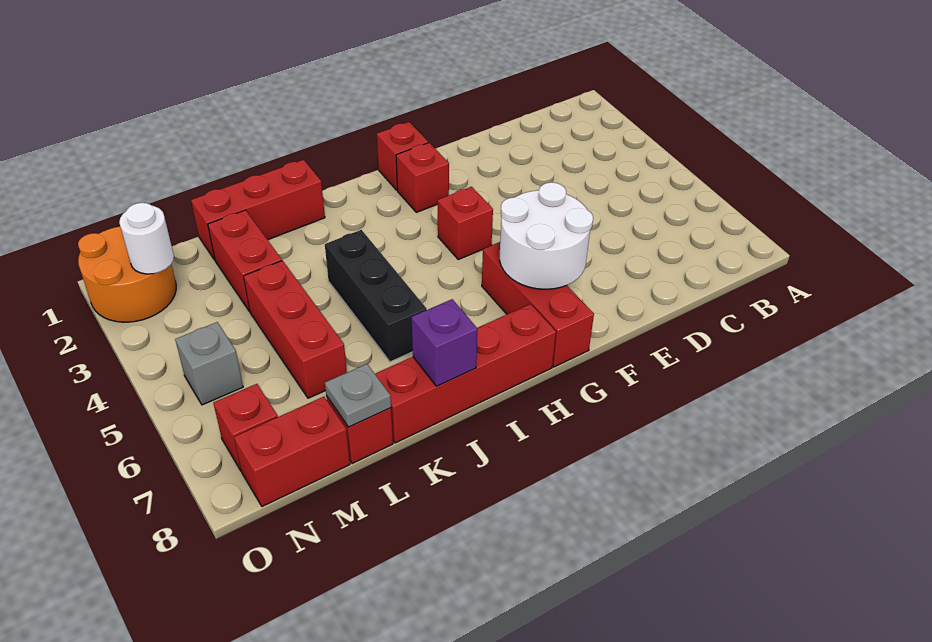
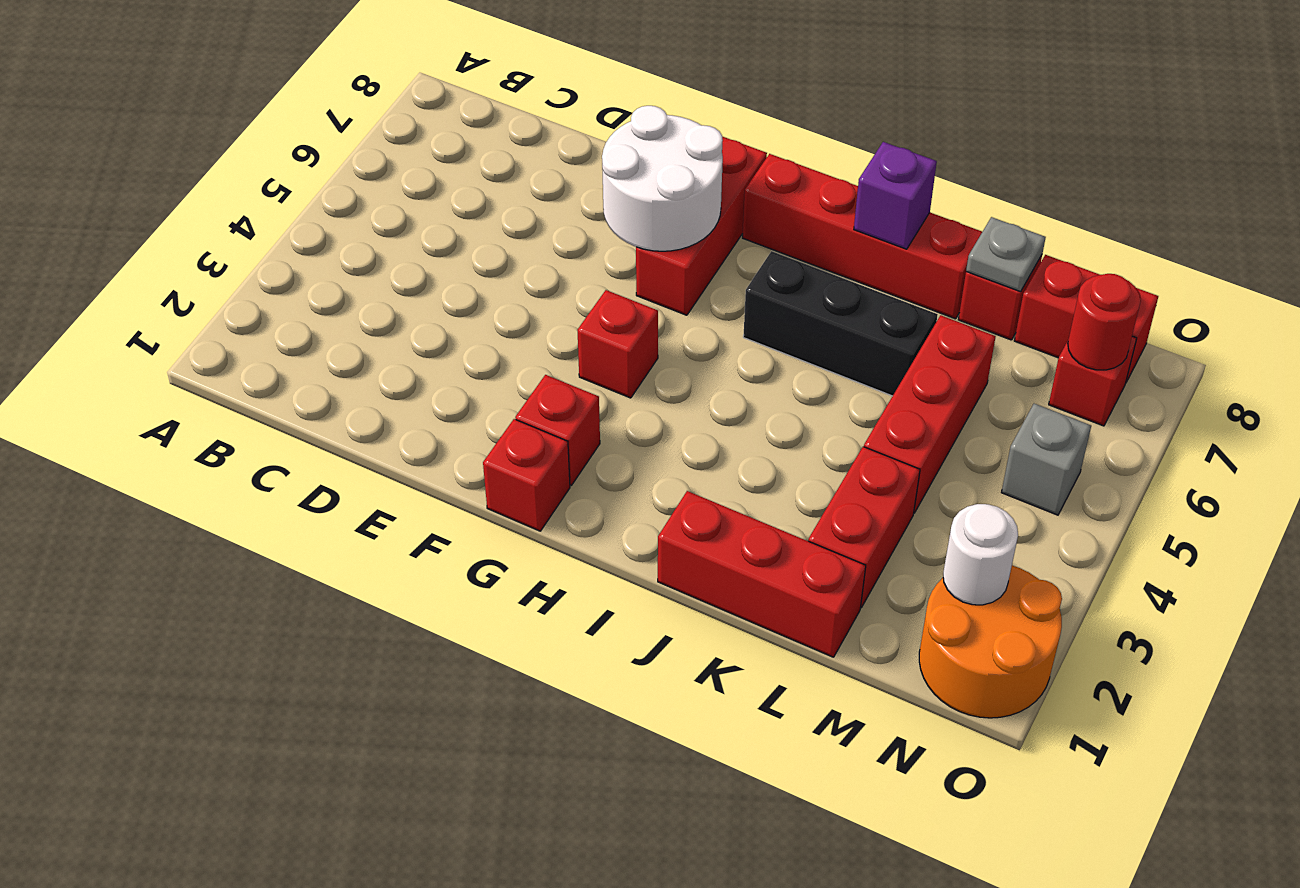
black brick J4:J6 level 1 -> black brick I6:K6 level 1
none -> red round brick N7 level 2

